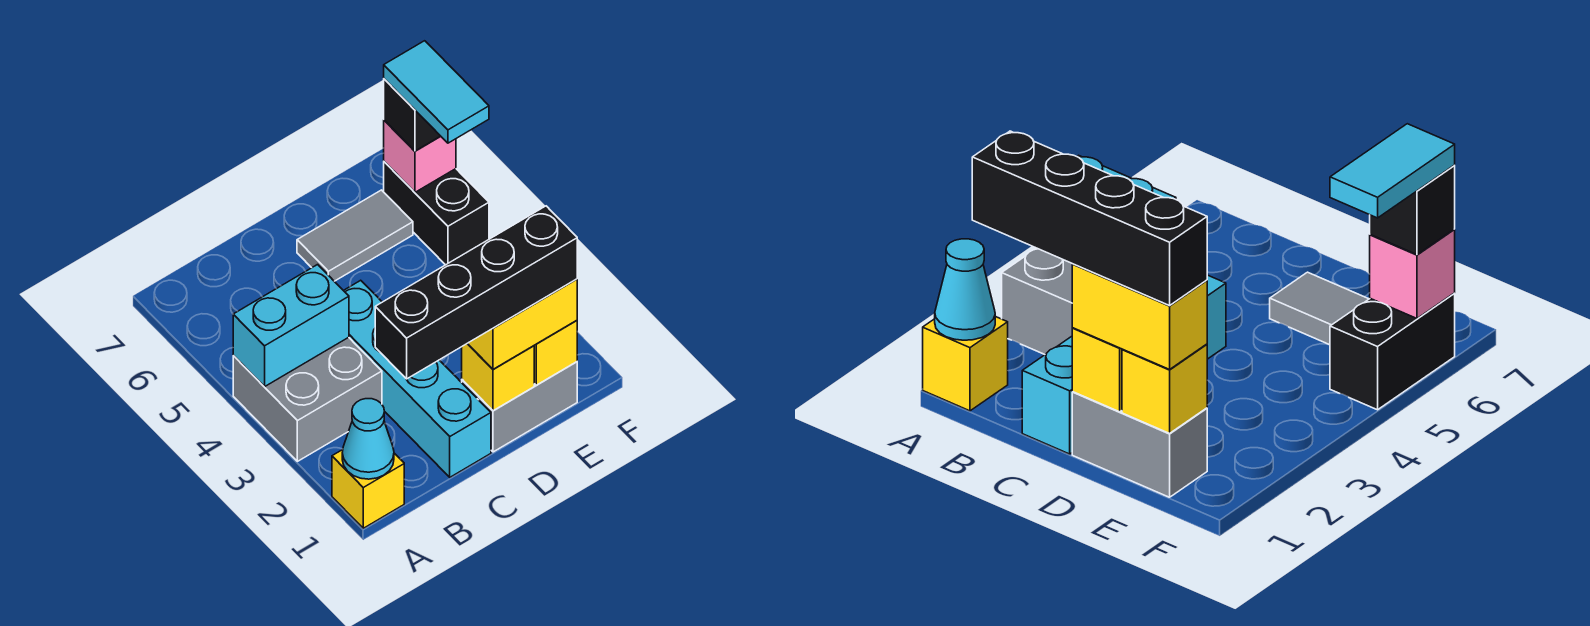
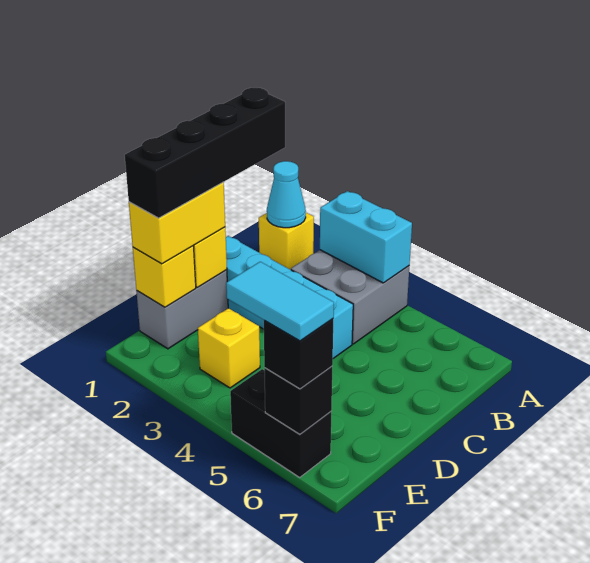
cyan brick A4:B4 level 2 -> cyan brick A3:A4 level 2
grey tile D6:E6 level 1 -> none
none -> yellow brick E3 level 1
pink brick F6 level 2 -> black brick F6 level 2

